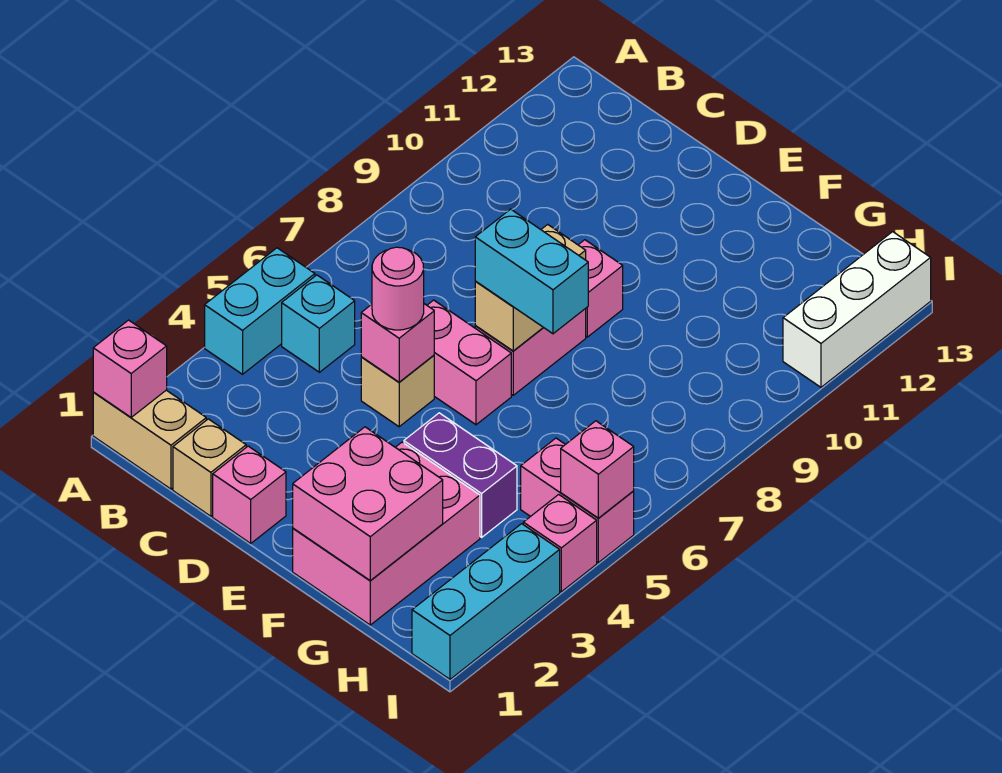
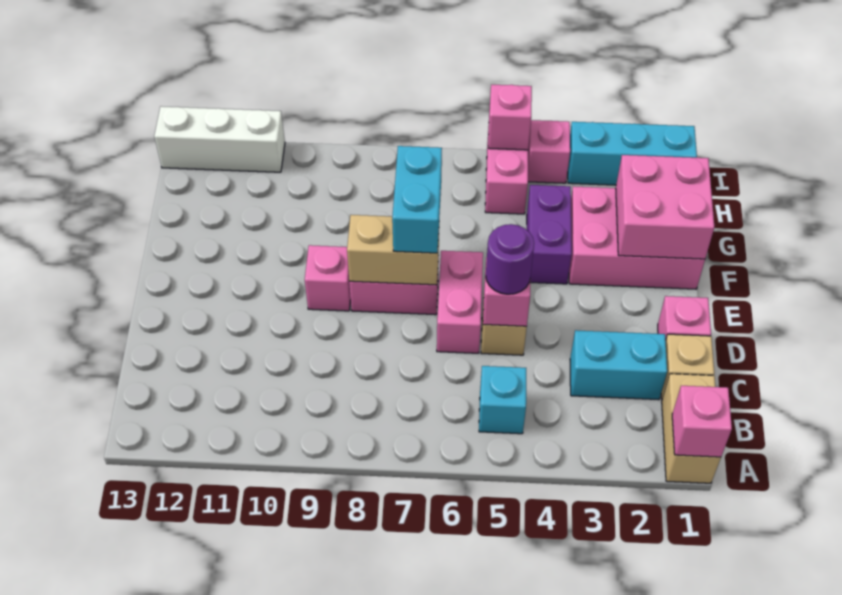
cyan brick A4:A5 level 1 -> cyan brick C2:C3 level 1
pink round brick D5 level 3 -> purple round brick D5 level 3

